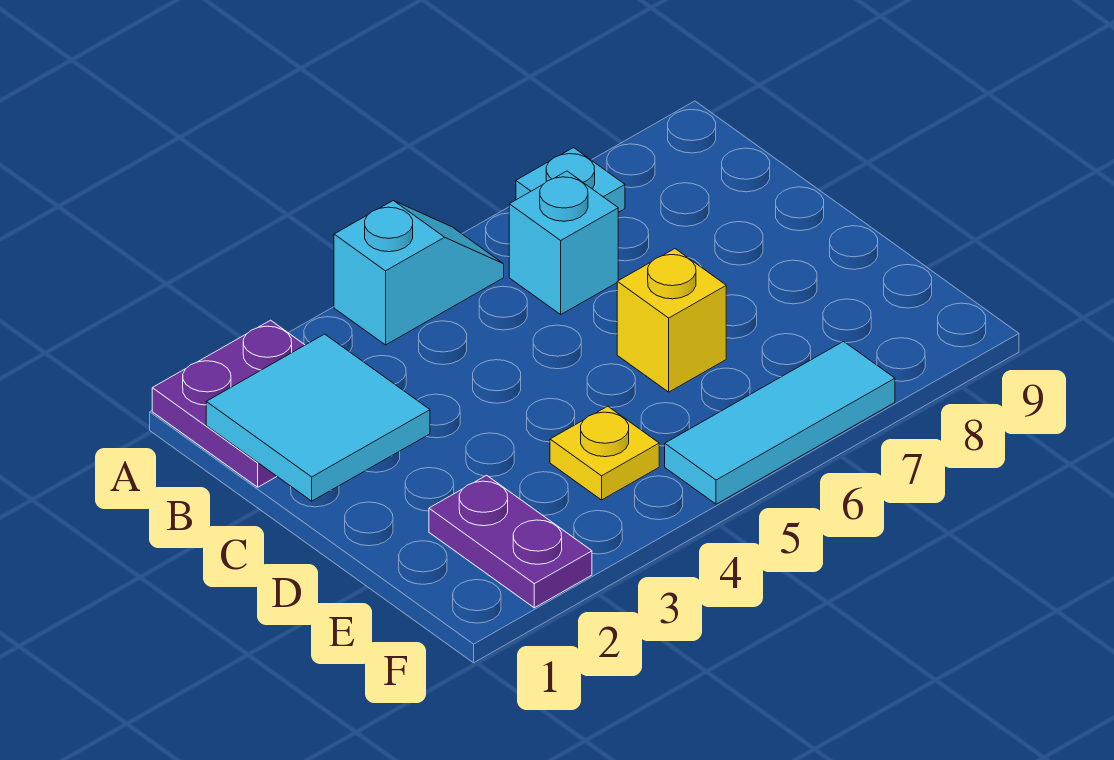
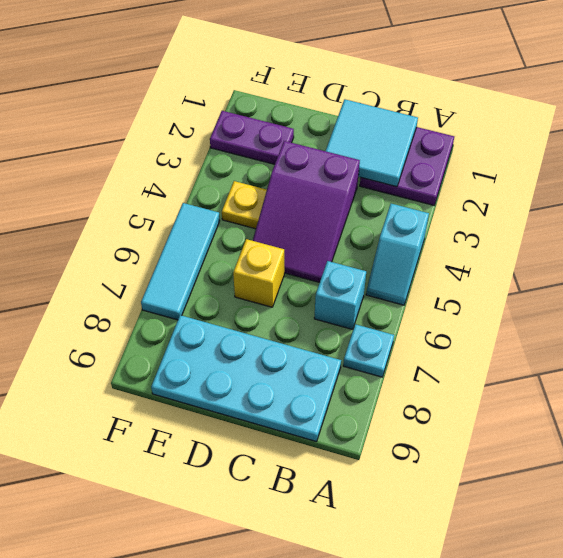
none -> cyan plate B8:E9 level 1
none -> purple slope C3:D5 level 1 top 3

